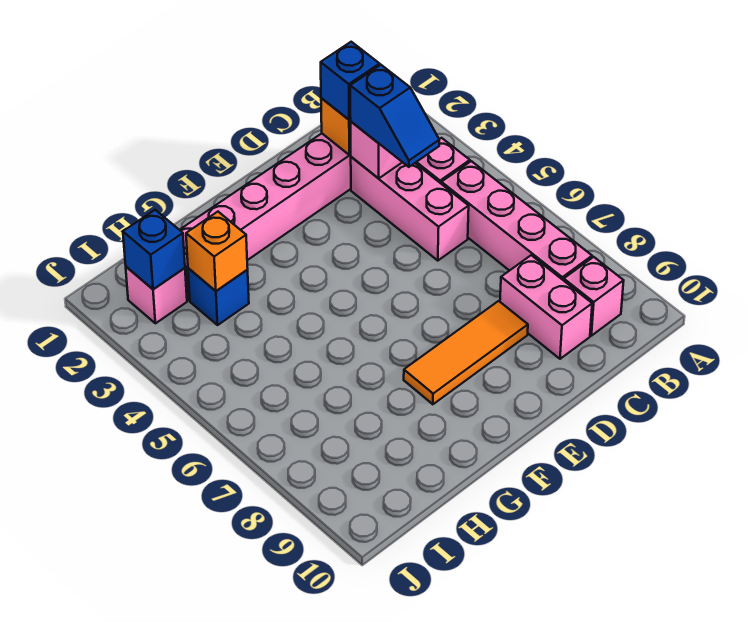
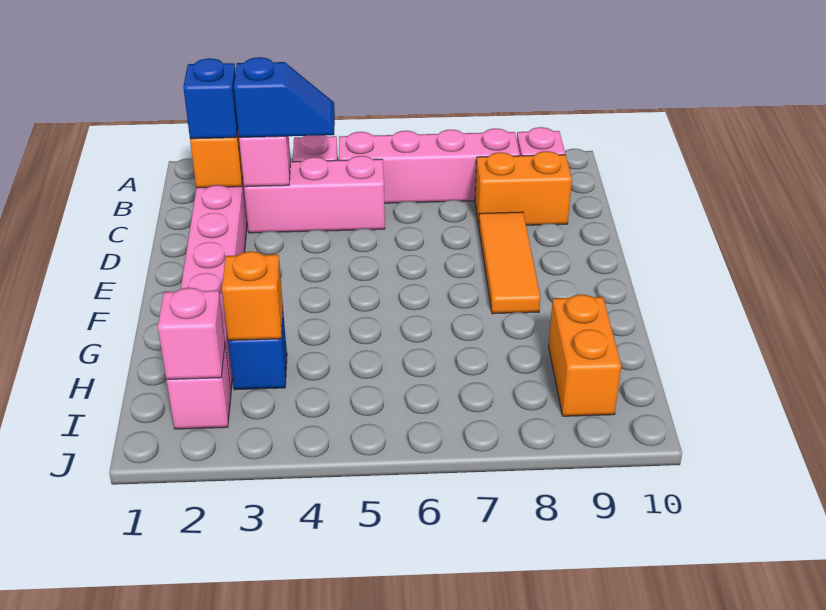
pink brick C8:C9 level 1 -> orange brick C8:C9 level 1
none -> orange brick H9:I9 level 1
blue brick I2 level 2 -> pink brick I2 level 2

